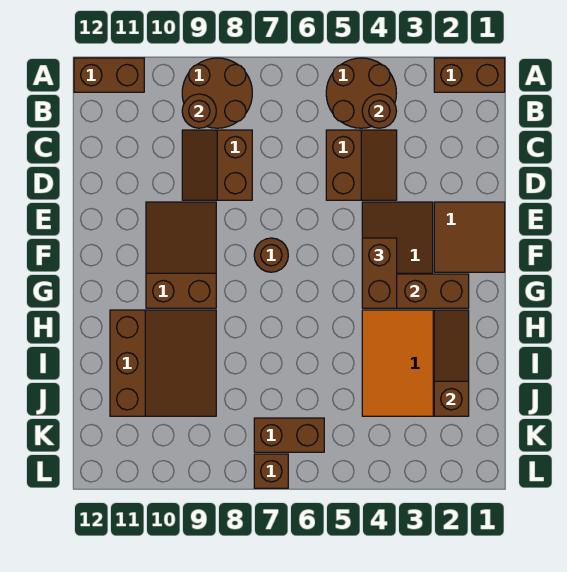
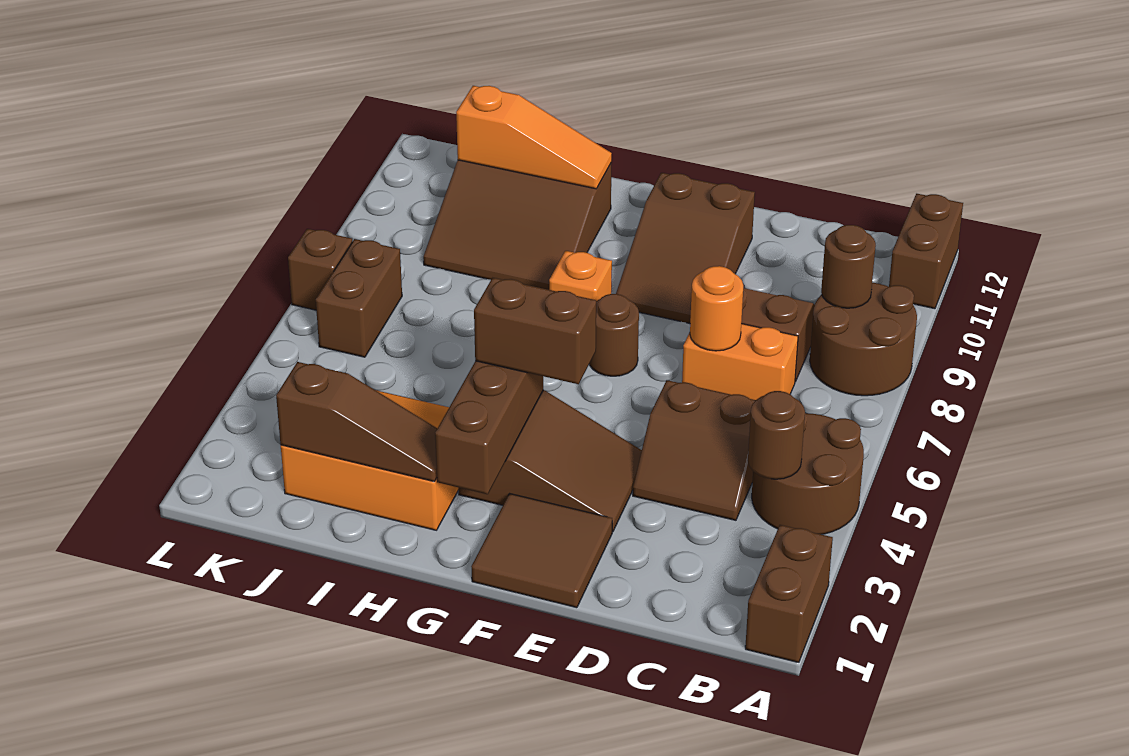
none -> orange brick C7:D7 level 1
none -> orange round brick D7 level 2
brown slope E9:G10 level 1 top G -> brown slope E9:F11 level 1 top 11
none -> orange brick G8 level 1
none -> orange slope H11:J11 level 2 top J

